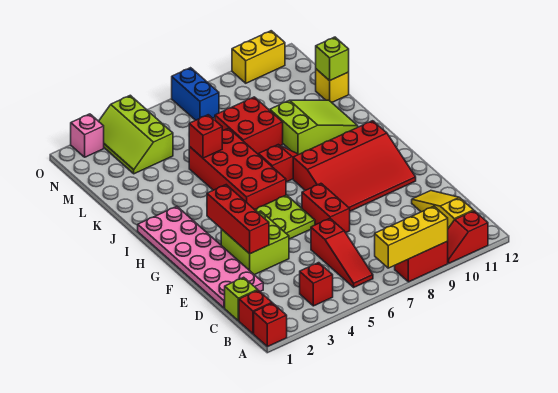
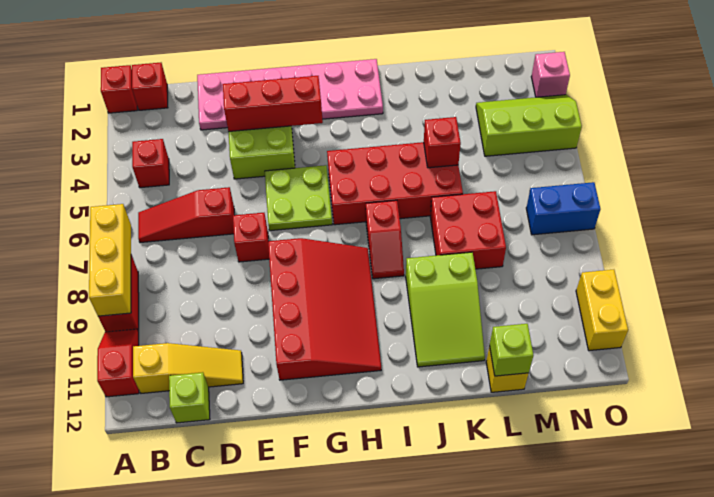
lime brick C1 level 1 -> lime brick C12 level 1
red brick E7:F7 level 1 -> red brick E7 level 1
red slope F8:H11 level 1 top H -> red slope F8:H11 level 1 top F

